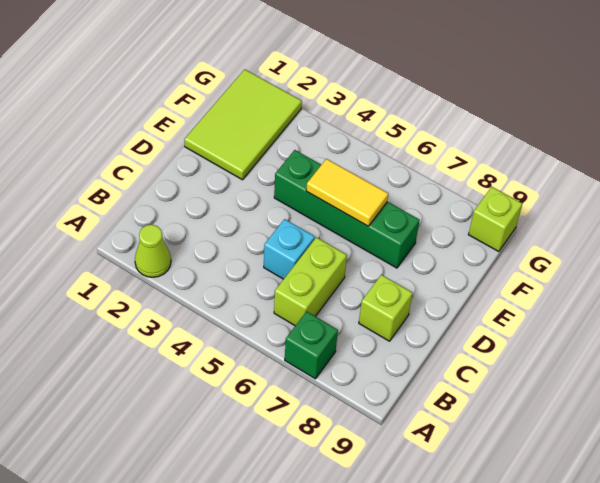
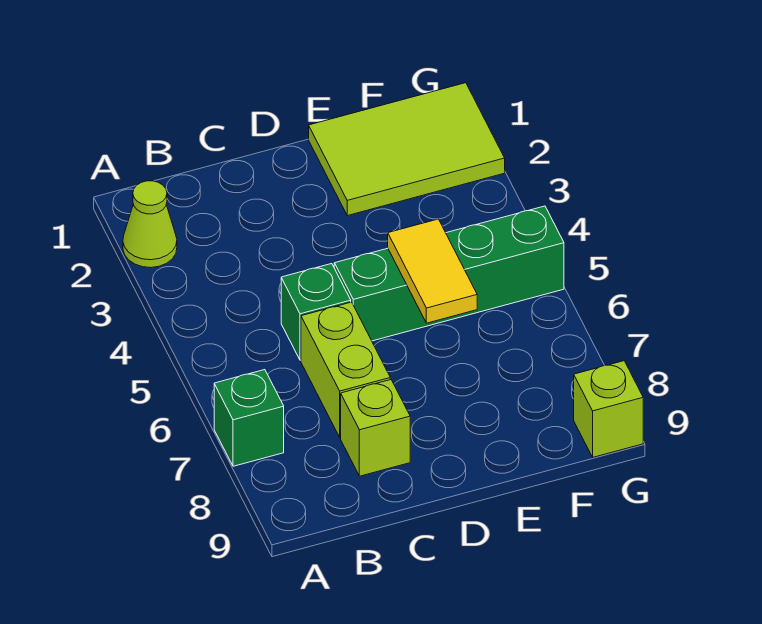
lime brick B6:C6 level 1 -> lime brick C6:C7 level 1
cyan brick C5 level 1 -> green brick C5 level 1
green brick E4:E7 level 1 -> green brick D5:G5 level 1

